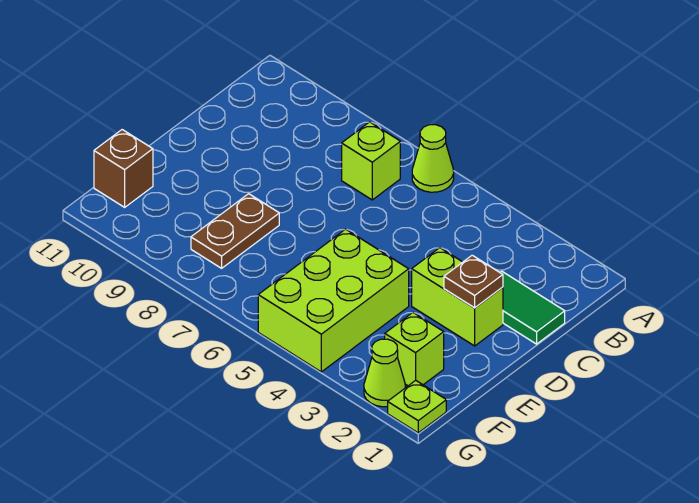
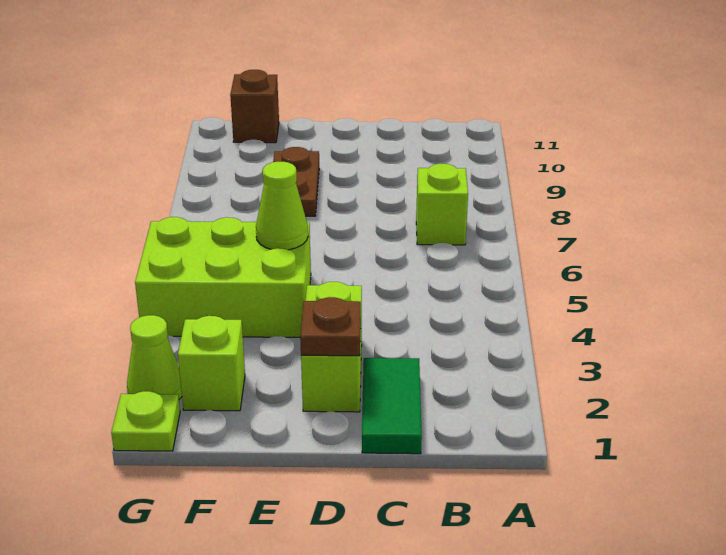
lime cone A6 level 1 -> lime cone E5 level 2
brown plate E8:F8 level 1 -> brown plate E8:E9 level 1

